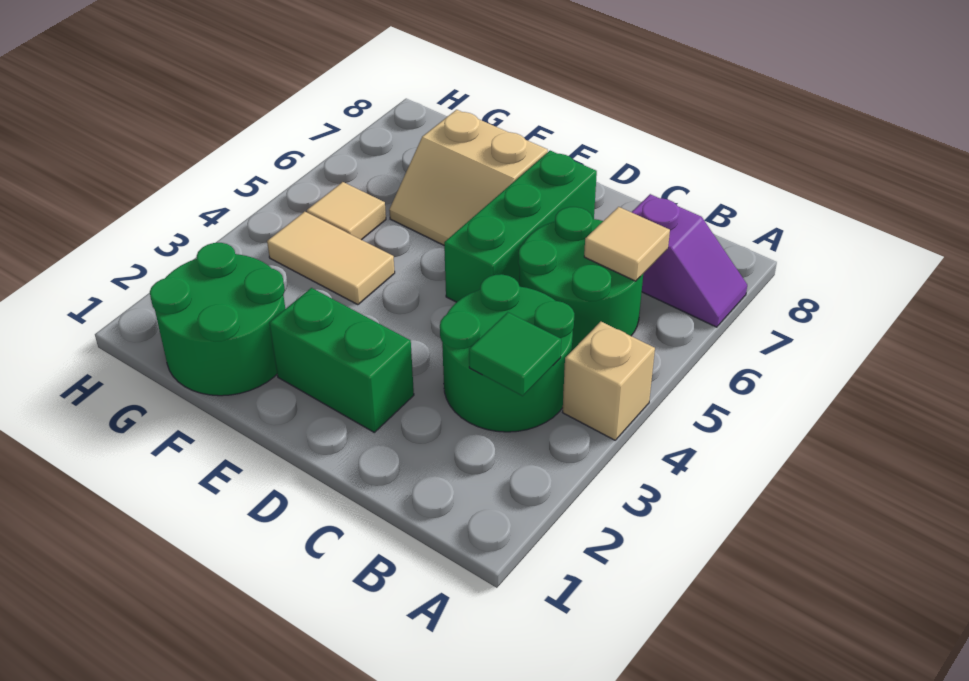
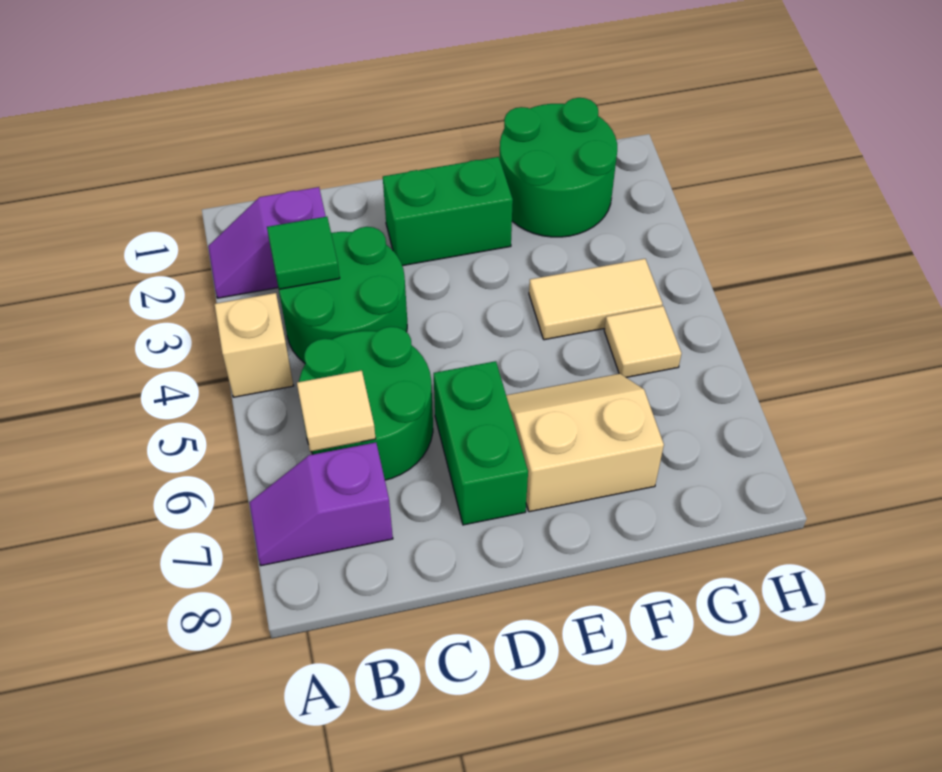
none -> purple slope A2:B2 level 1 top B
green brick D5:D7 level 1 -> green brick D6:D7 level 1

